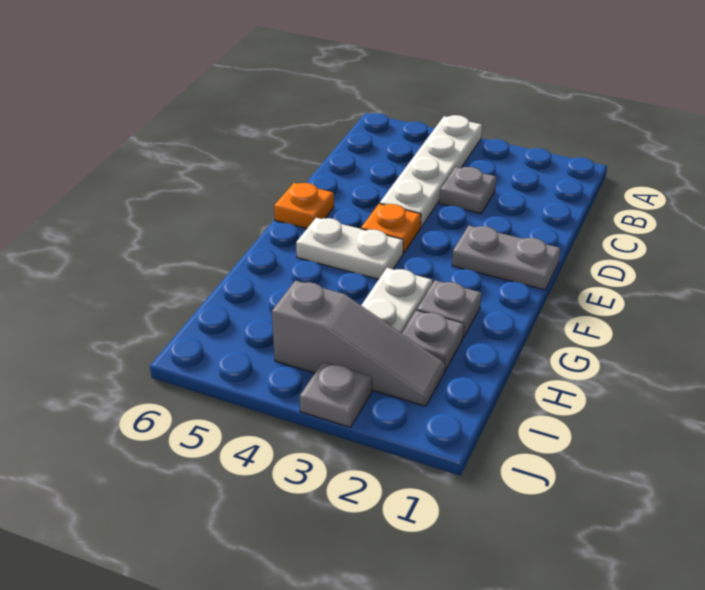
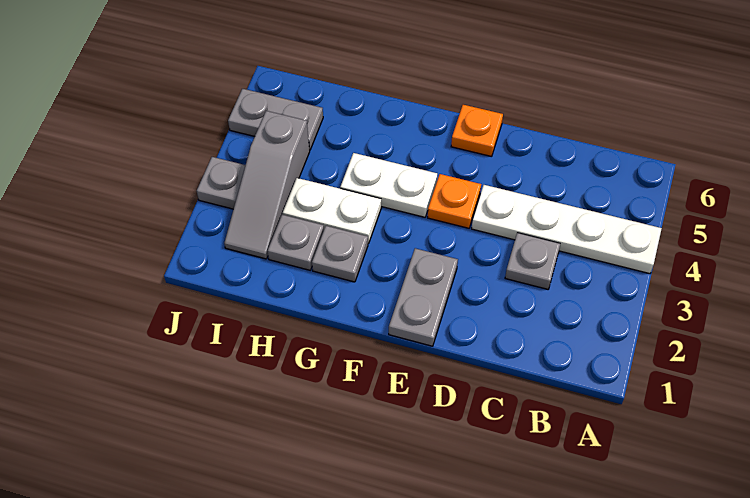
white plate F4:F5 level 1 -> white plate F4:G4 level 1
none -> grey plate I5:J5 level 1

